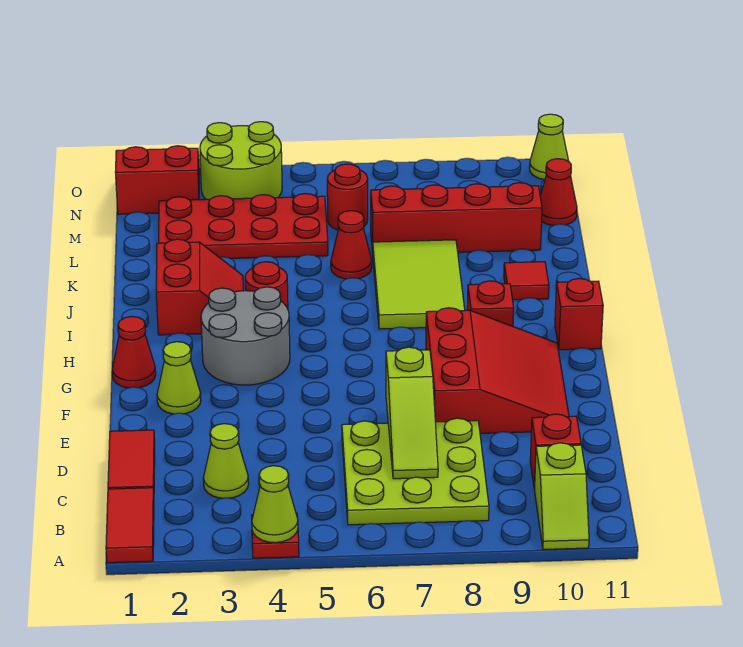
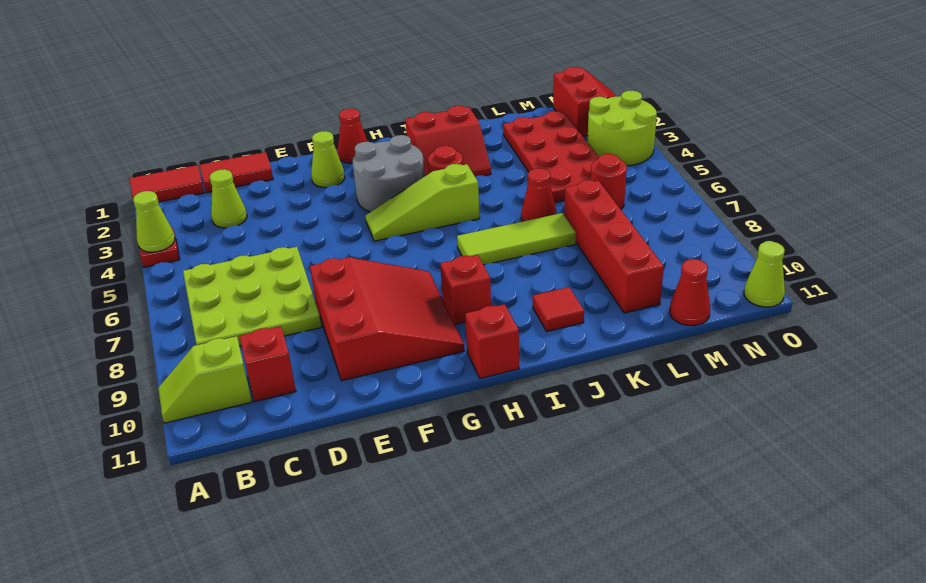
lime slope C7:E7 level 2 top E -> lime slope G5:I5 level 1 top I
red slope E8:G10 level 1 top 8 -> red slope E8:G10 level 1 top E
lime tile I7:K8 level 1 -> lime tile I7:K7 level 1

